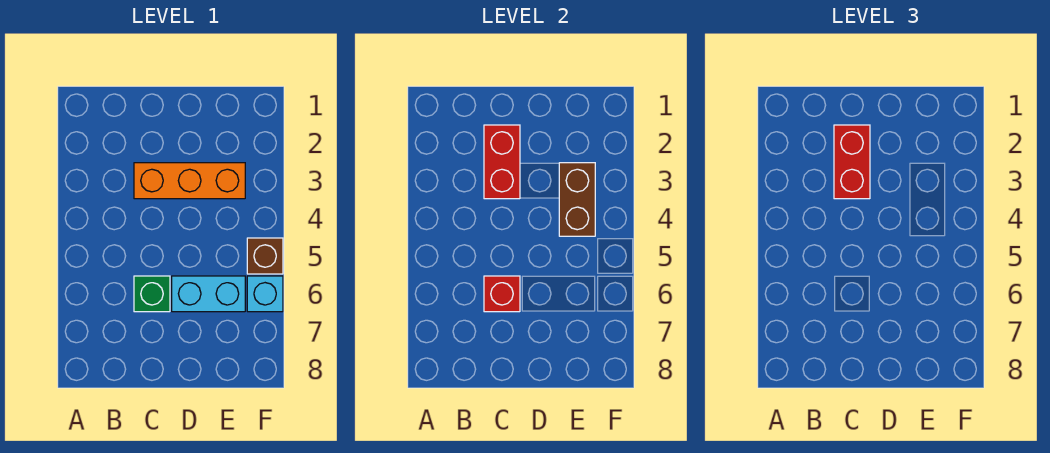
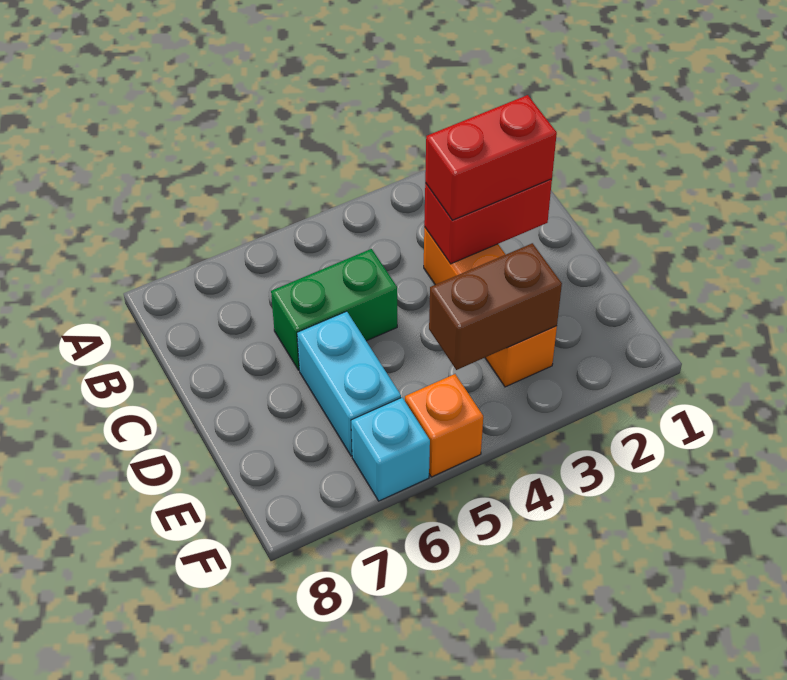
green brick C6 level 1 -> green brick C5:C6 level 1
red brick C6 level 2 -> none
brown brick F5 level 1 -> orange brick F5 level 1

